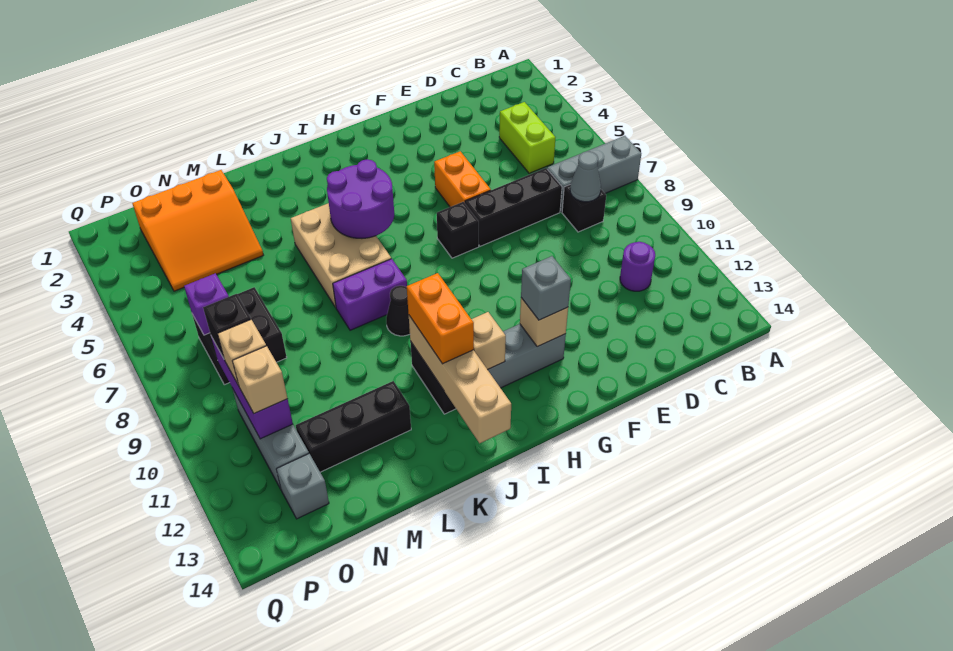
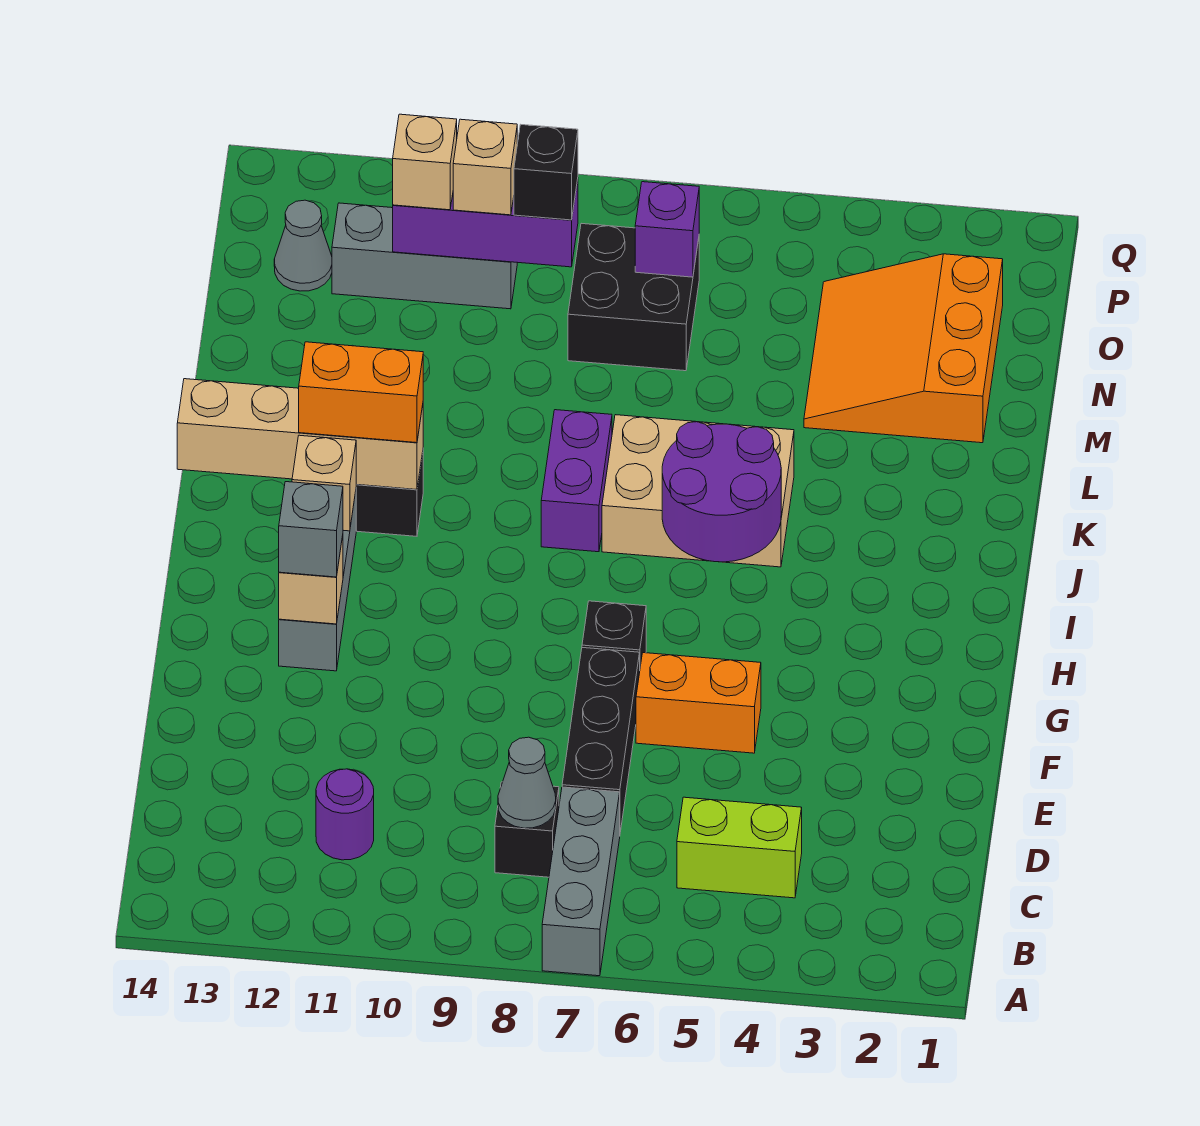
black cone J9 level 1 -> none
black brick L12:N12 level 1 -> none
grey brick O13 level 1 -> grey cone O13 level 1

